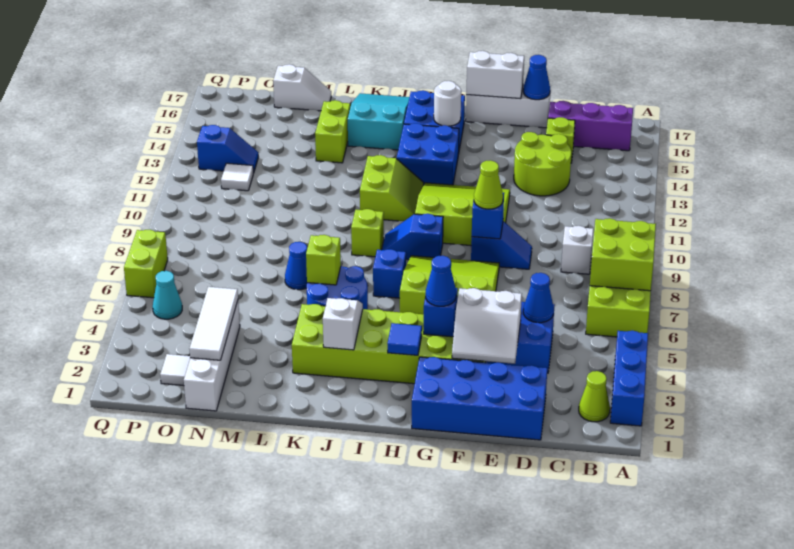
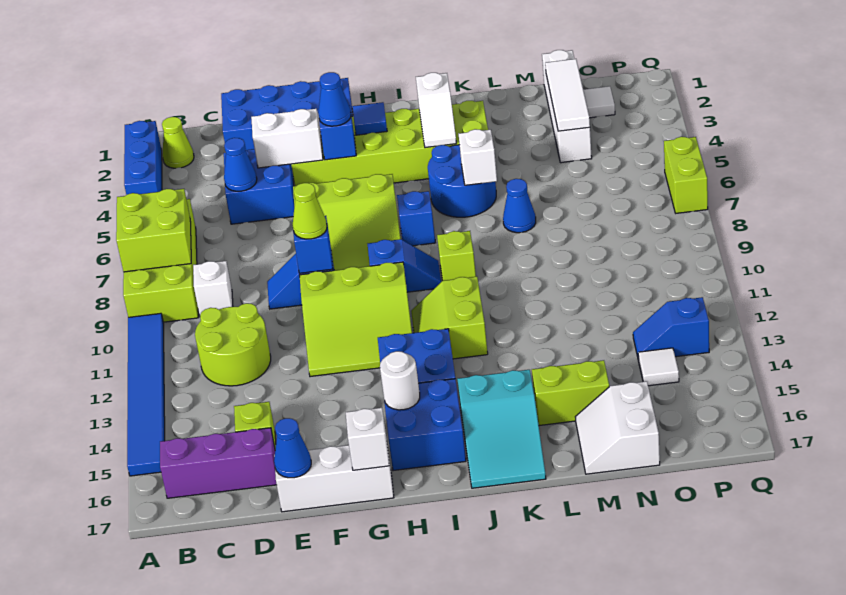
none -> blue tile A10:A15 level 1
lime round brick D13:E14 level 1 -> lime round brick C11:D12 level 1
white brick F17:G17 level 2 -> white brick G17 level 2
lime brick K6 level 2 -> white brick K6 level 2
lime brick L14:L15 level 1 -> lime brick L15:M15 level 1
white slope M17:N17 level 1 top N -> white slope M16:N17 level 1 top N
white tile O12 level 1 -> white tile O14 level 1
cyan cone P5 level 1 -> none

